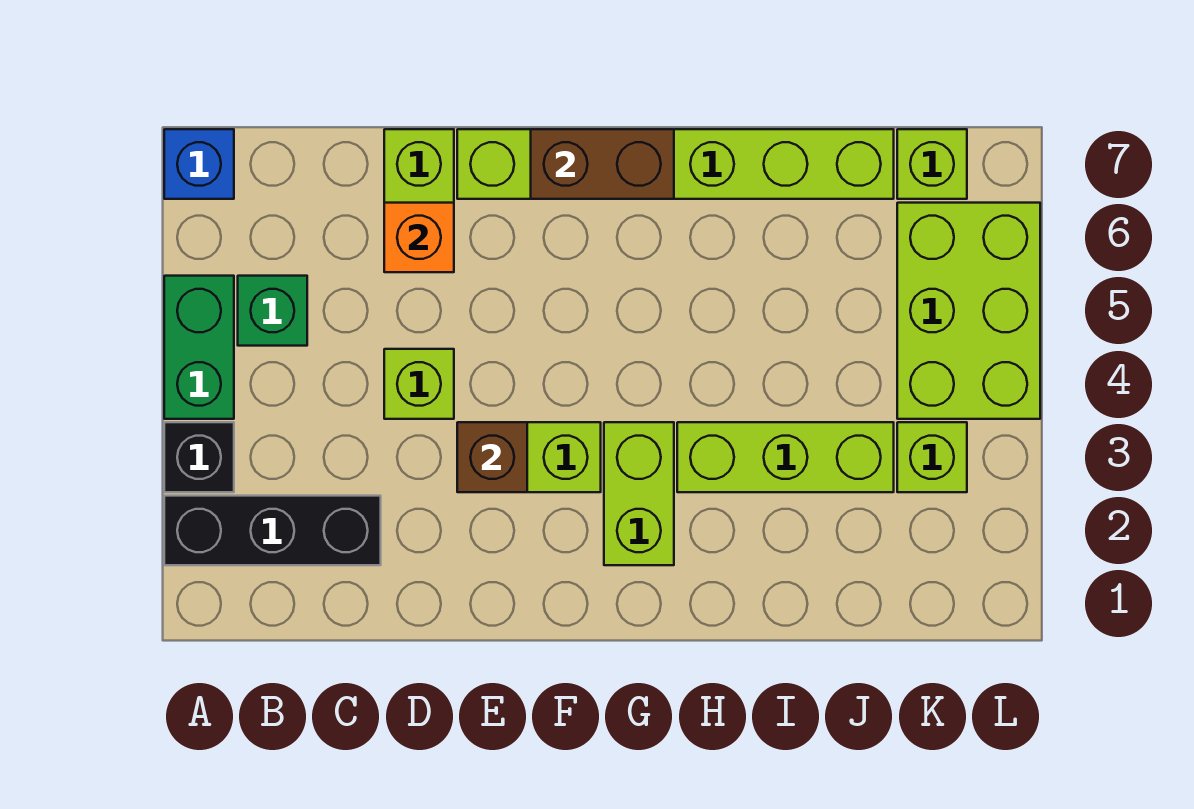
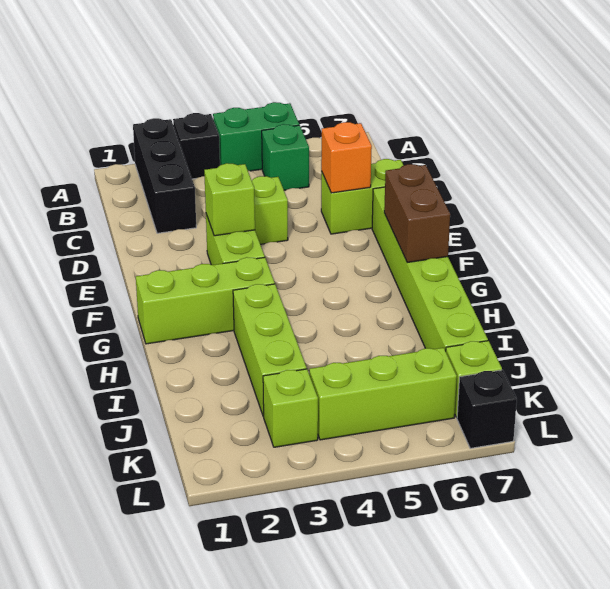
blue brick A7 level 1 -> none
brown brick E3 level 2 -> lime brick E3 level 2
lime brick G2:G3 level 1 -> lime brick G1:G3 level 1
lime brick K4:L6 level 1 -> lime brick K4:K6 level 1
none -> black brick L7 level 1

